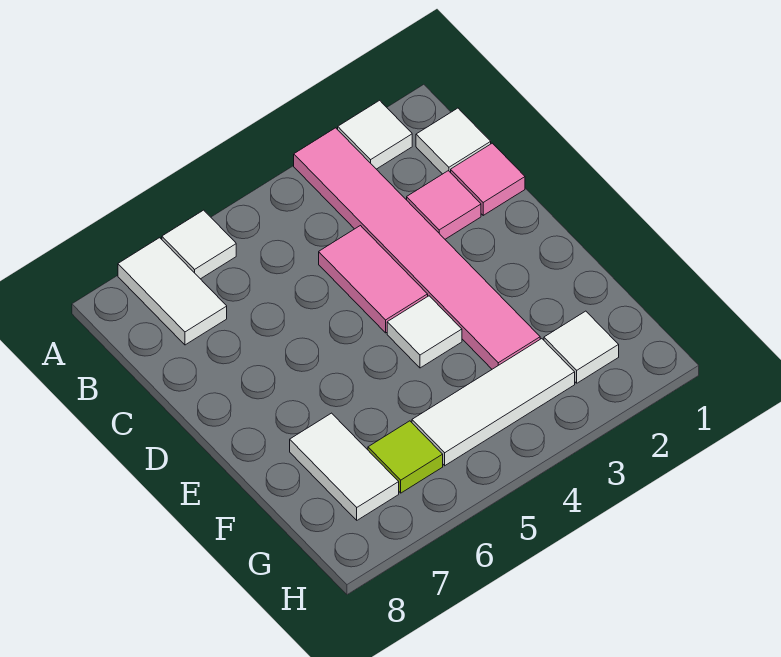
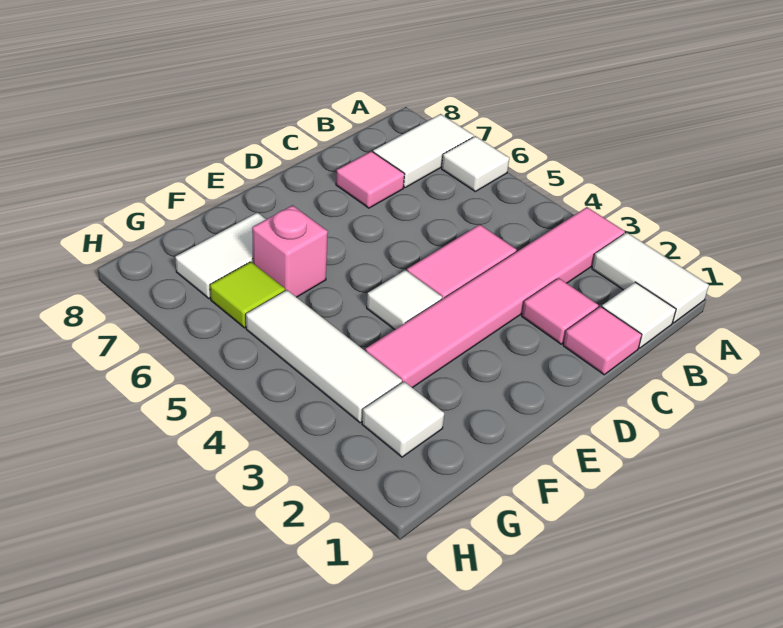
white tile A2 level 1 -> white tile A1:A2 level 1
none -> pink tile C7 level 1
none -> pink brick F6 level 1

